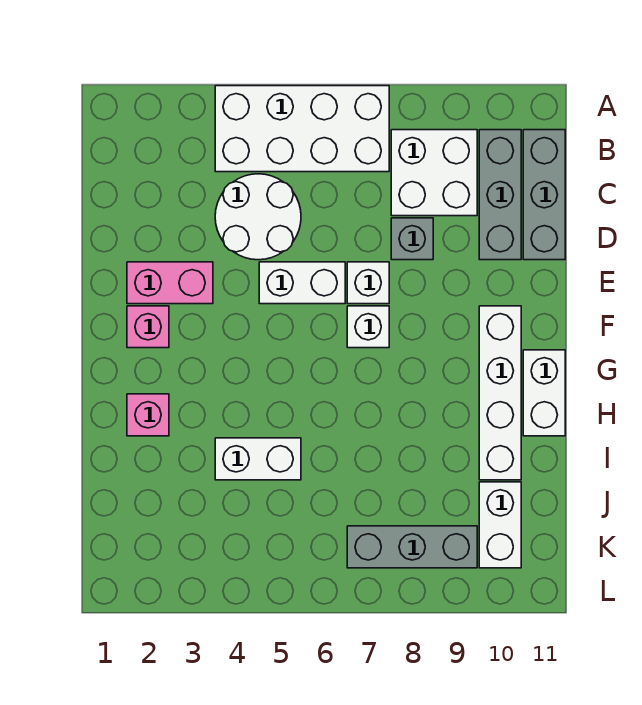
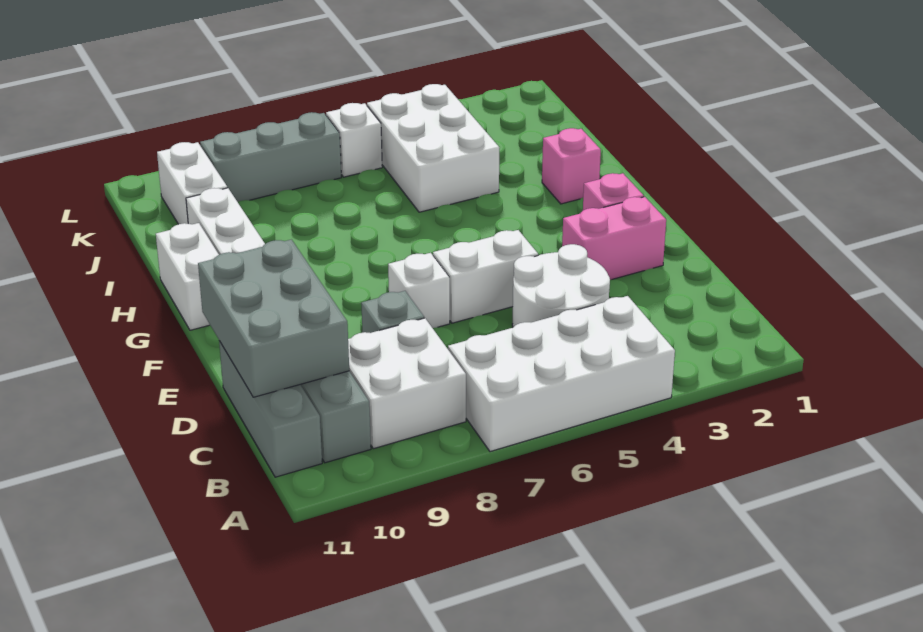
none -> grey brick C10:E11 level 2
white brick F7 level 1 -> white brick K6 level 1
white brick I4:I5 level 1 -> white brick I4:K5 level 1

